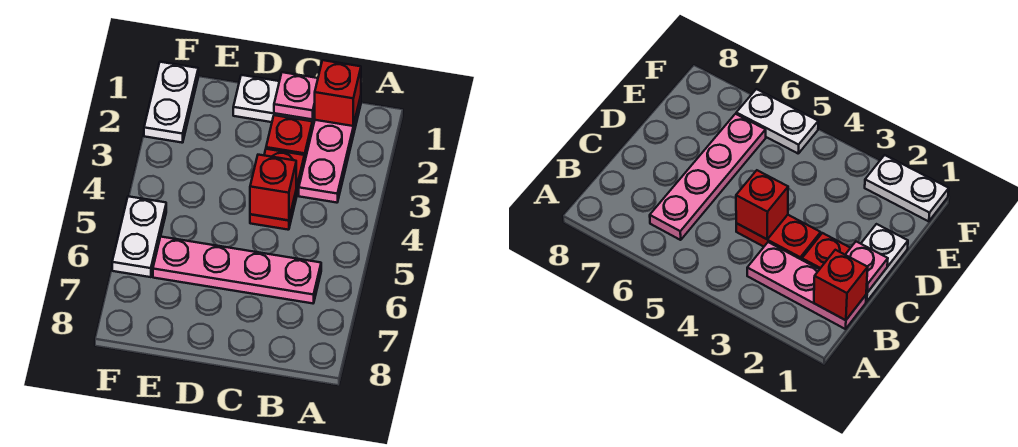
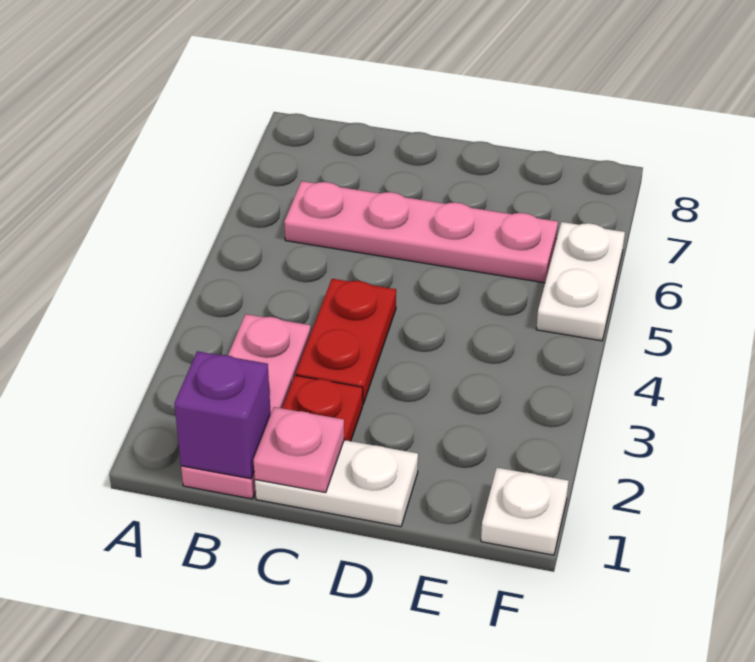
red brick B1 level 2 -> purple brick B1 level 2
red brick C4 level 2 -> none
white plate F1:F2 level 1 -> white plate F1 level 1

